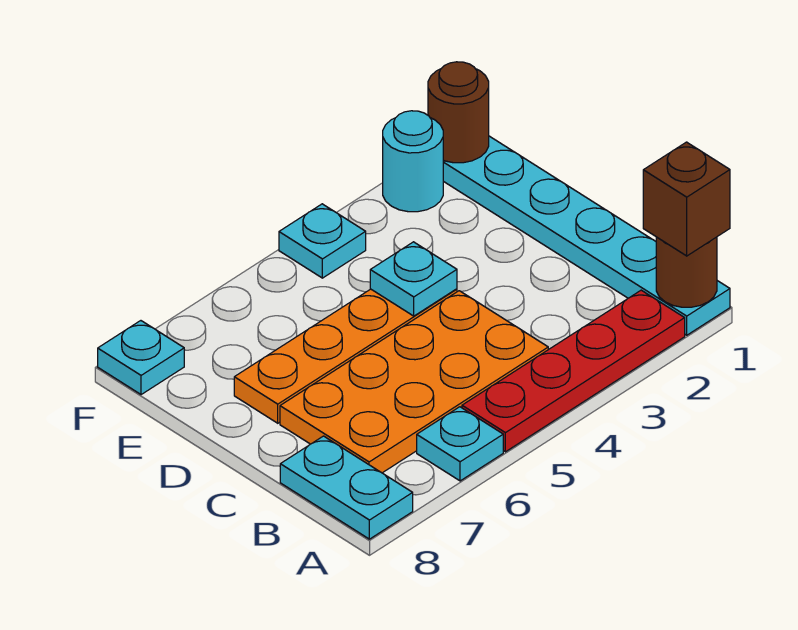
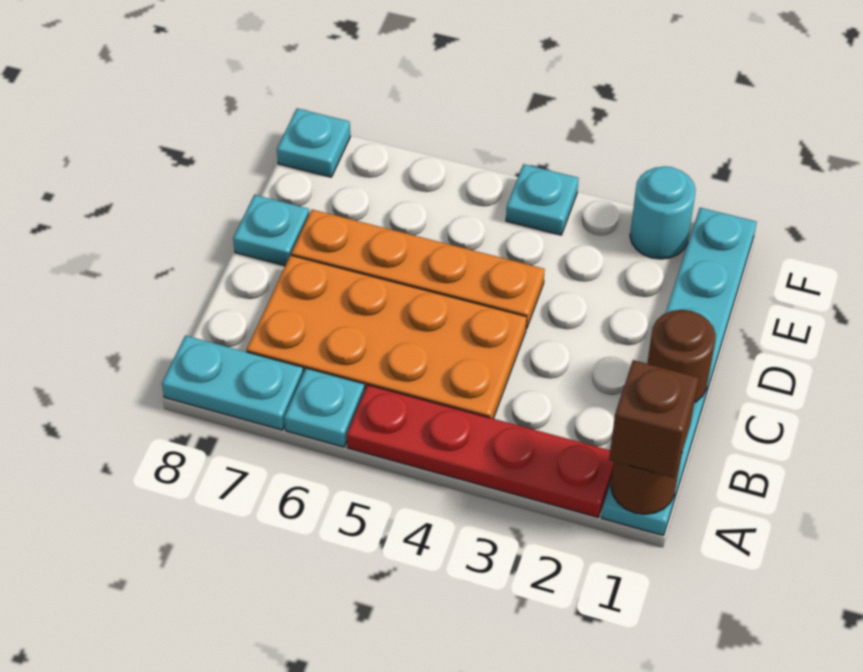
cyan plate A8:B8 level 1 -> cyan plate A7:A8 level 1
cyan plate D4 level 2 -> cyan plate D8 level 1
brown round brick F1 level 2 -> brown round brick C1 level 2

